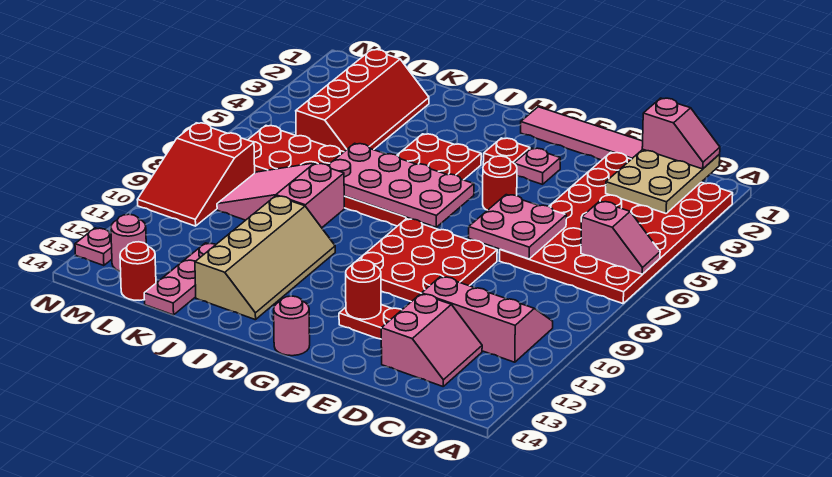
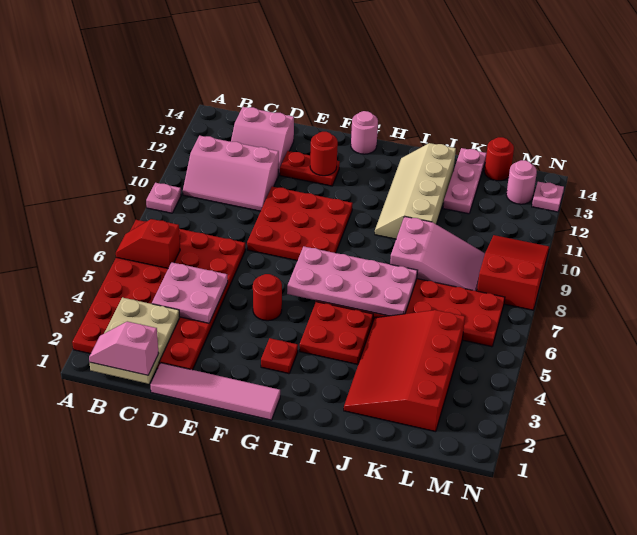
pink slope A6:B6 level 2 top B -> red slope A6:B6 level 2 top B
pink slope C12:D13 level 1 top D -> pink slope C12:D13 level 1 top 13
pink plate D6:E7 level 2 -> pink plate C4:D5 level 2
pink plate F3 level 1 -> pink plate A9 level 1
red slope K2:L5 level 1 top L -> red slope J2:L5 level 1 top L

